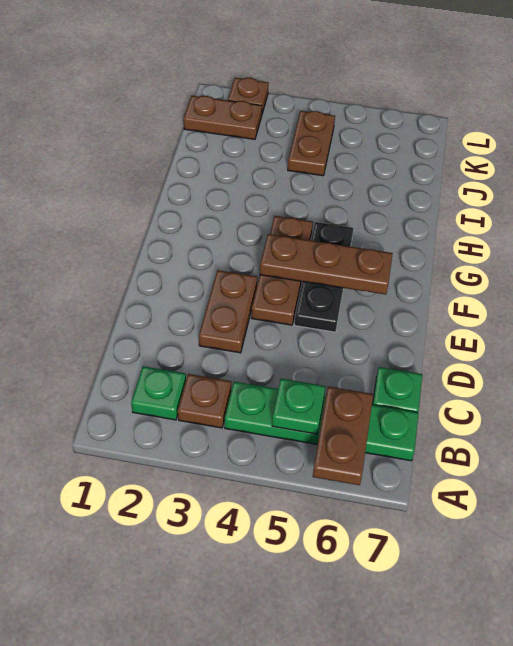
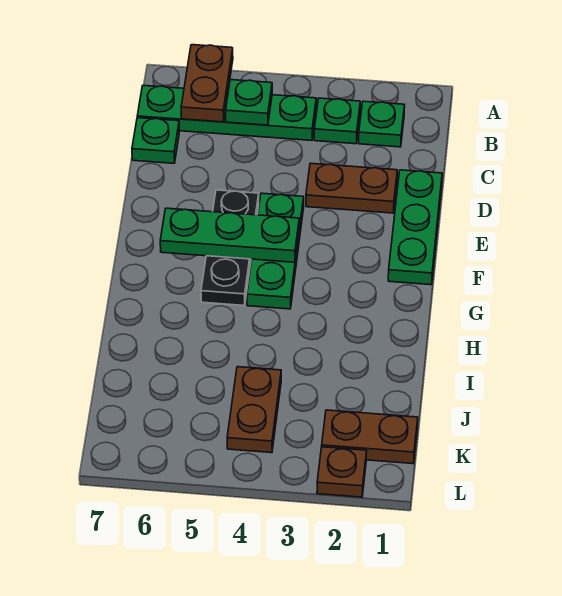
brown plate B3 level 1 -> green plate B3 level 1
none -> green plate D1:F1 level 1
brown plate D3:E3 level 1 -> brown plate D2:D3 level 1
brown plate E4:G4 level 1 -> green plate E4:G4 level 1
brown plate F4:F6 level 2 -> green plate F4:F6 level 2

